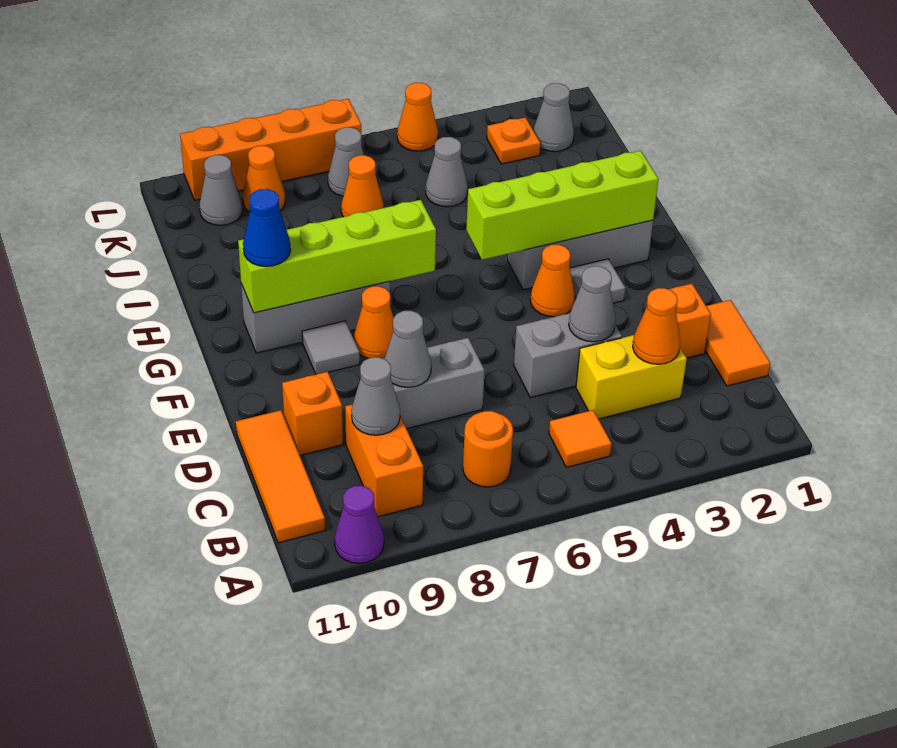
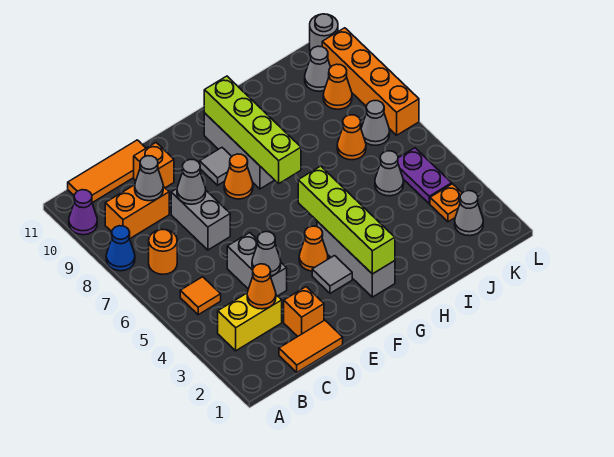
yellow brick C3:C4 level 1 -> yellow brick B3:C3 level 1
blue cone G10 level 3 -> blue cone A8 level 1
none -> purple plate K4:K5 level 1
orange cone L5 level 1 -> none
none -> grey round brick L11 level 1

